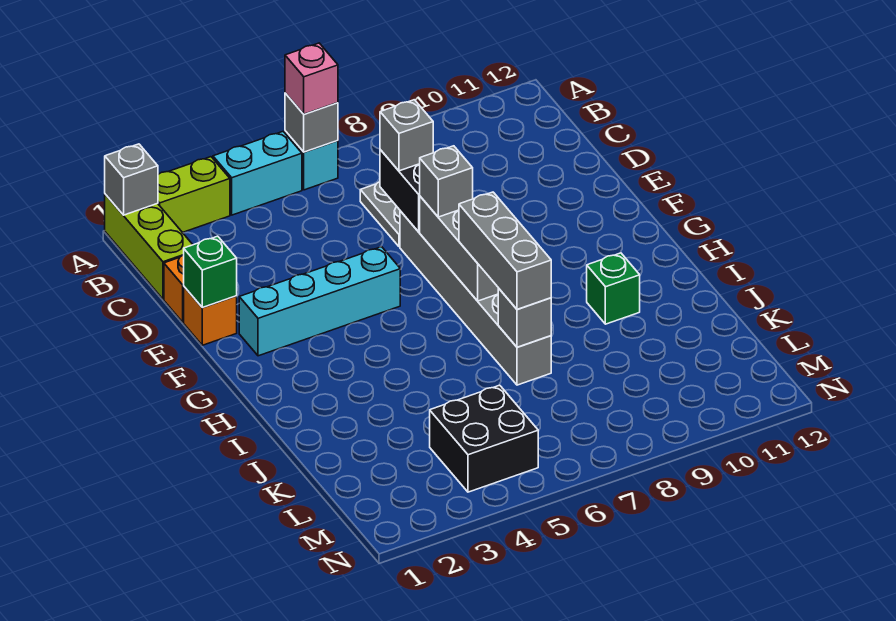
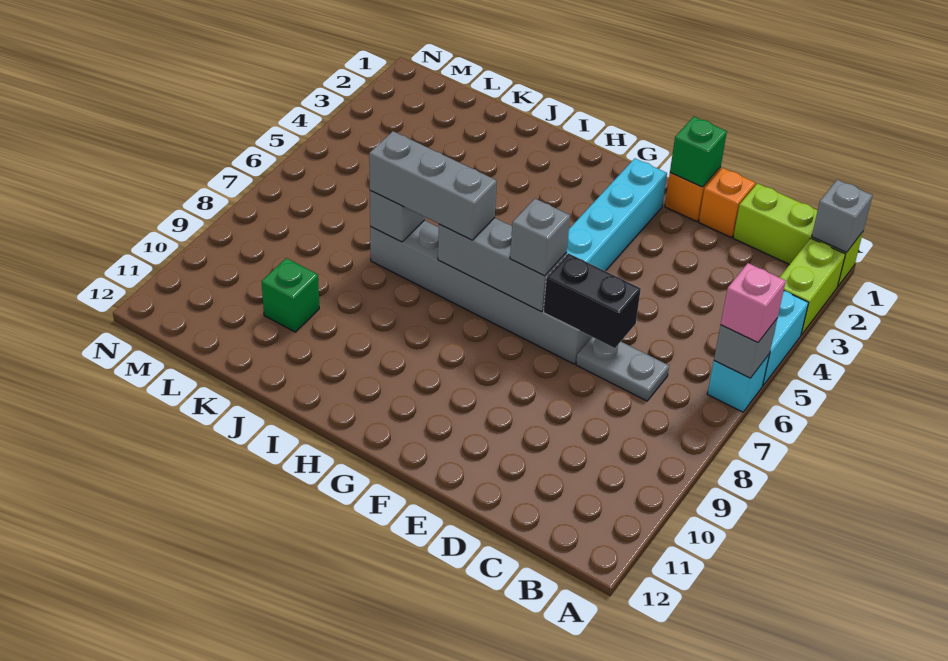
grey brick D7 level 3 -> none
green brick I10 level 1 -> green brick K10 level 1
black brick L4:M5 level 1 -> none

